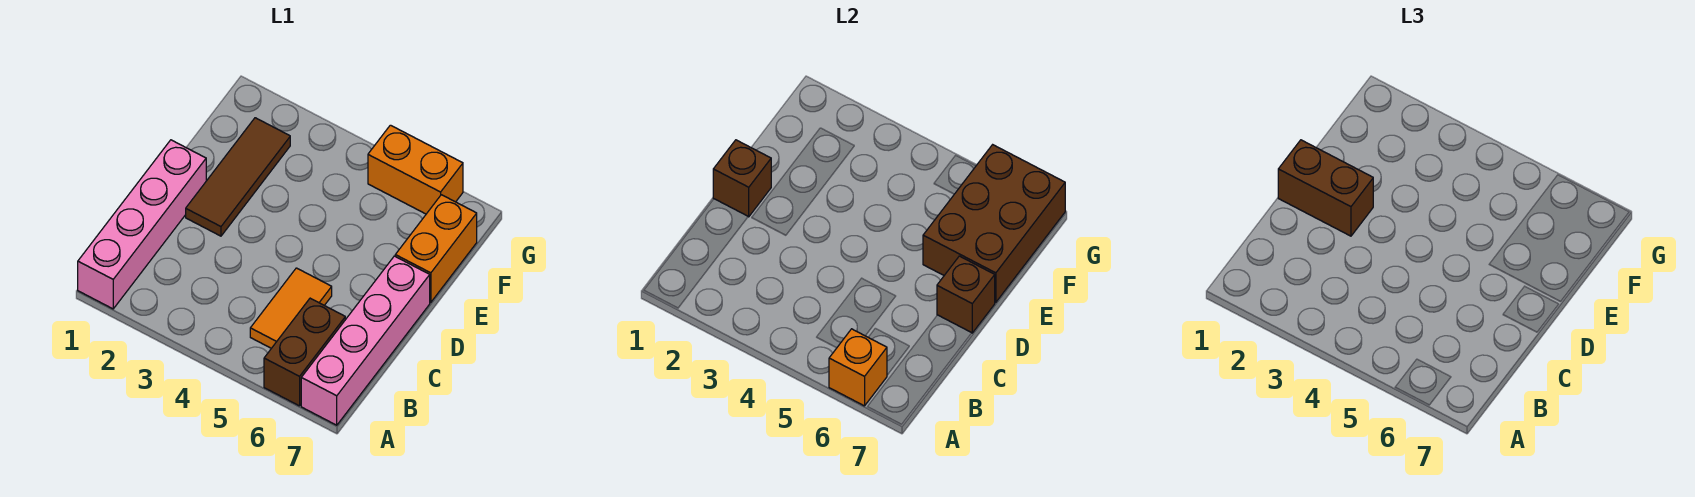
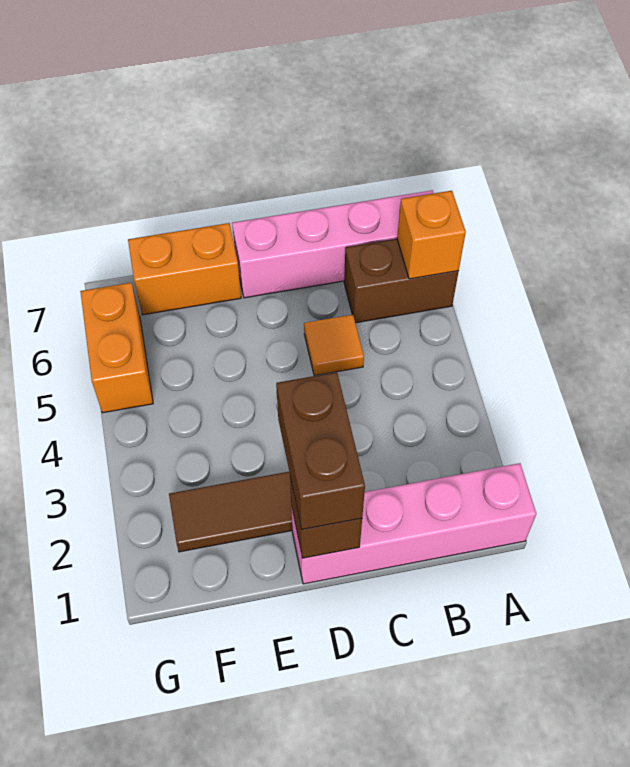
orange tile B5:C5 level 1 -> orange tile C5 level 1
brown brick D7 level 2 -> none
brown brick E6:G7 level 2 -> none

